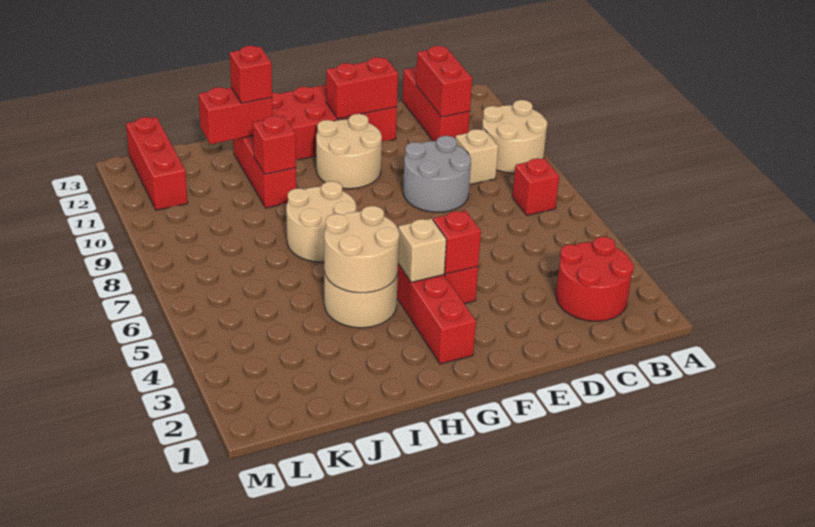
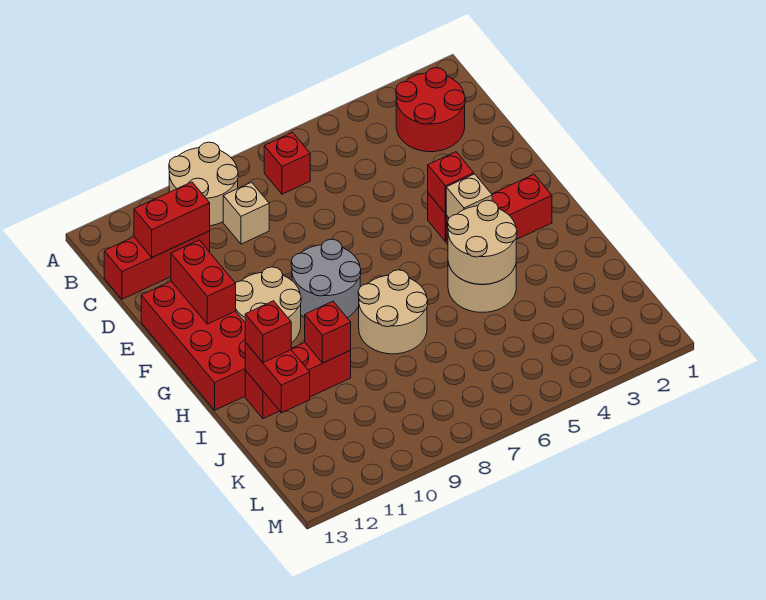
grey round brick D8:E9 level 1 -> grey round brick F8:G9 level 1
red brick L11:L13 level 1 -> none

